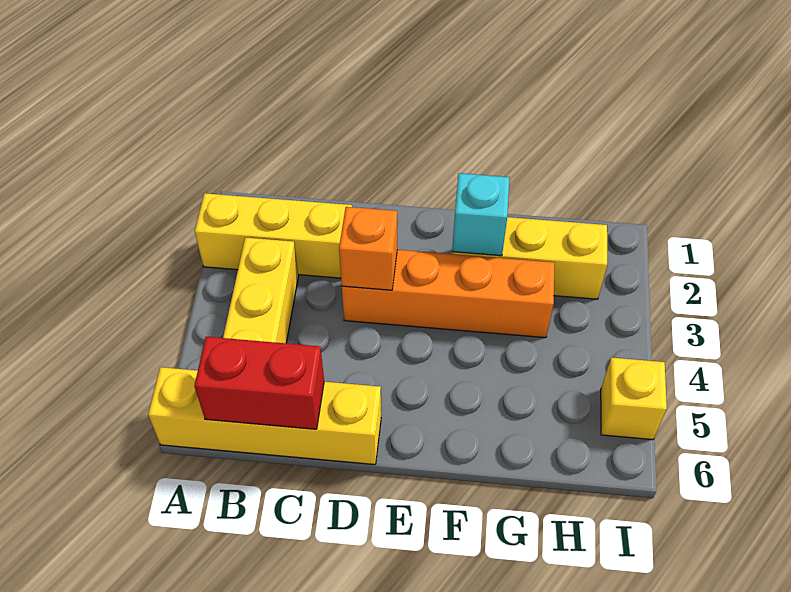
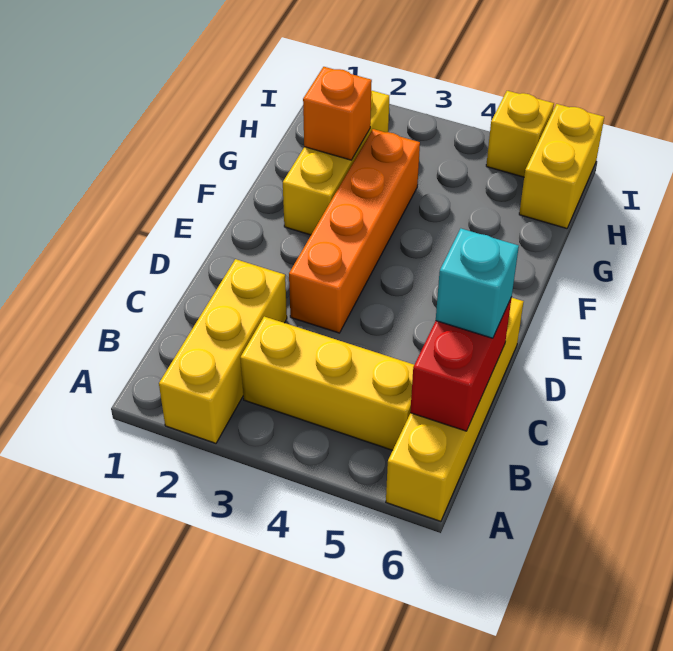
orange brick D3 level 2 -> orange brick G2 level 2
cyan brick F2 level 2 -> cyan brick C6 level 3
none -> yellow brick H6:I6 level 1

